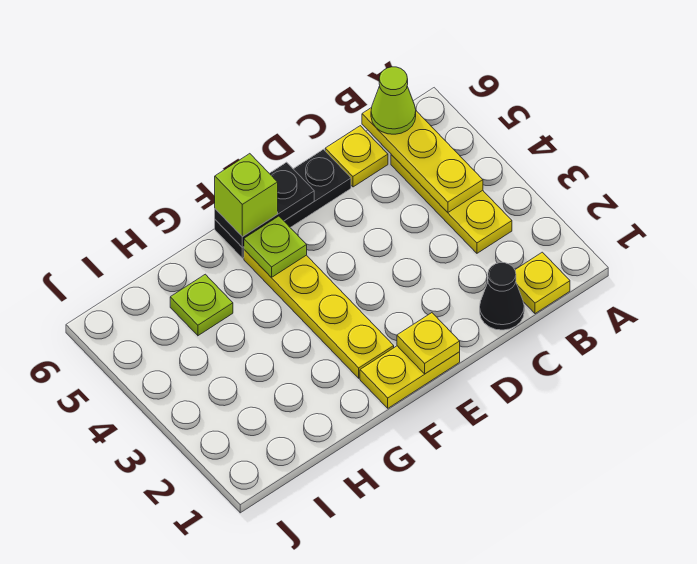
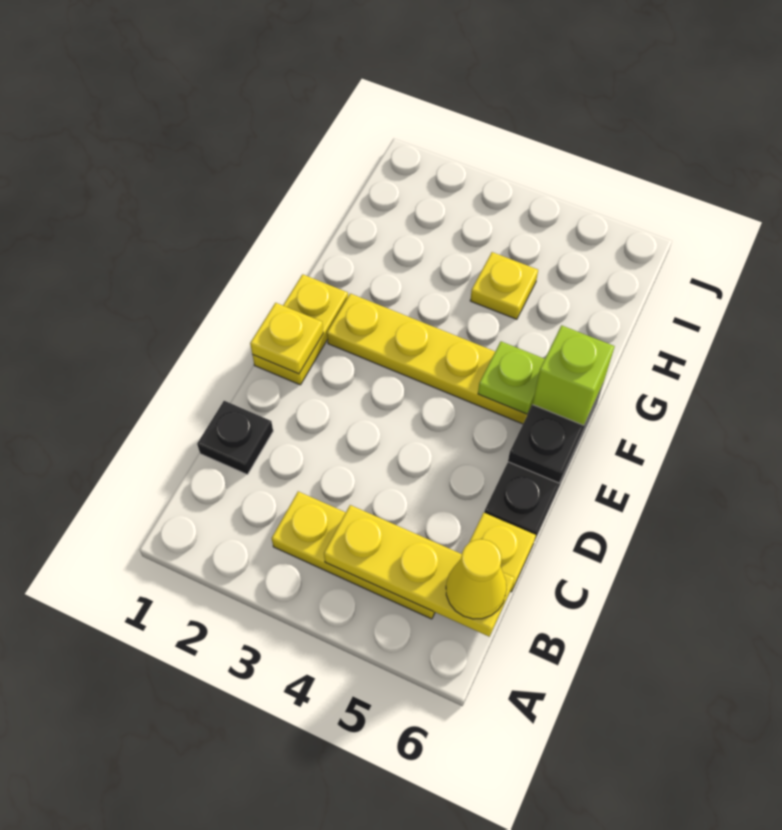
yellow plate B1 level 1 -> yellow plate H4 level 1
lime cone B6 level 3 -> yellow cone B6 level 3
black cone C1 level 1 -> black plate C1 level 1
lime plate H5 level 1 -> none

